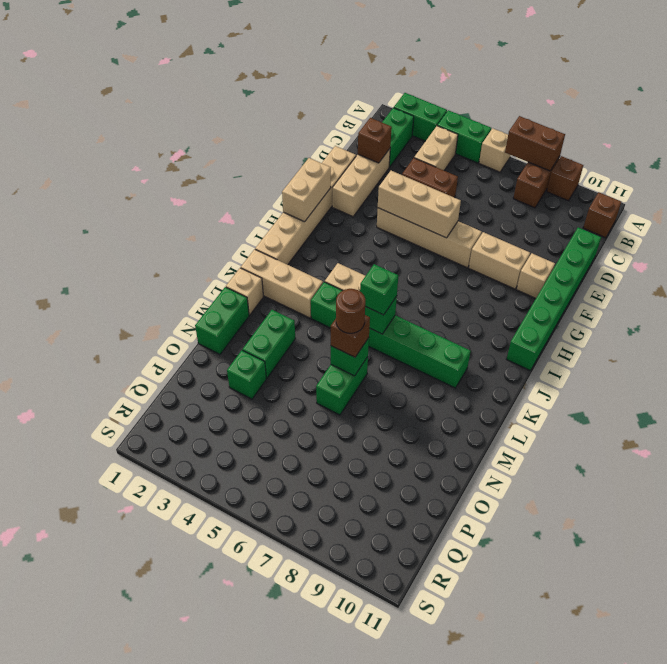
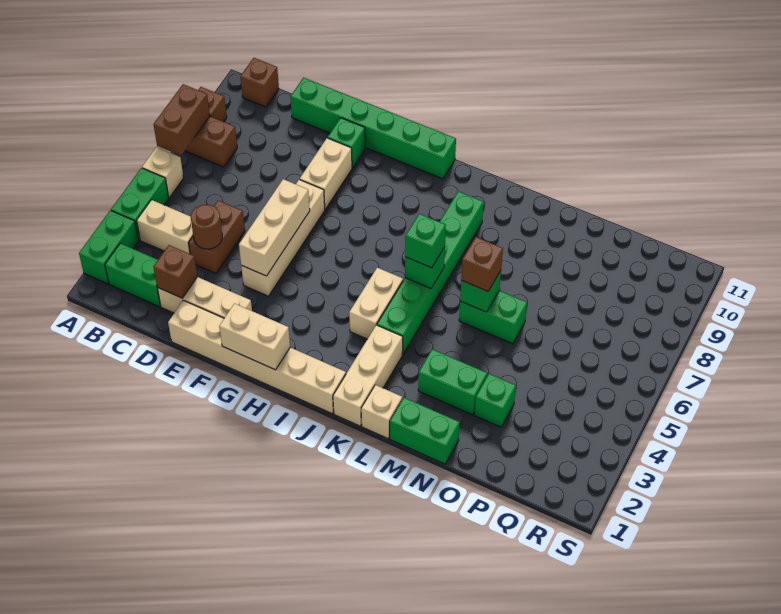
tan brick F10 level 1 -> green brick F10 level 1
brown round brick M6 level 4 -> brown round brick D4 level 2

